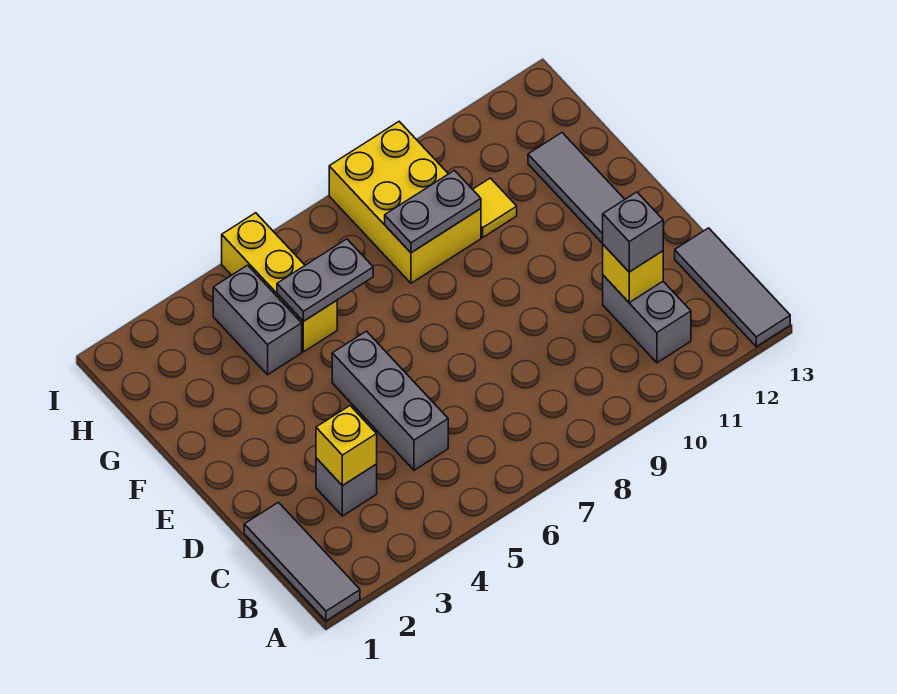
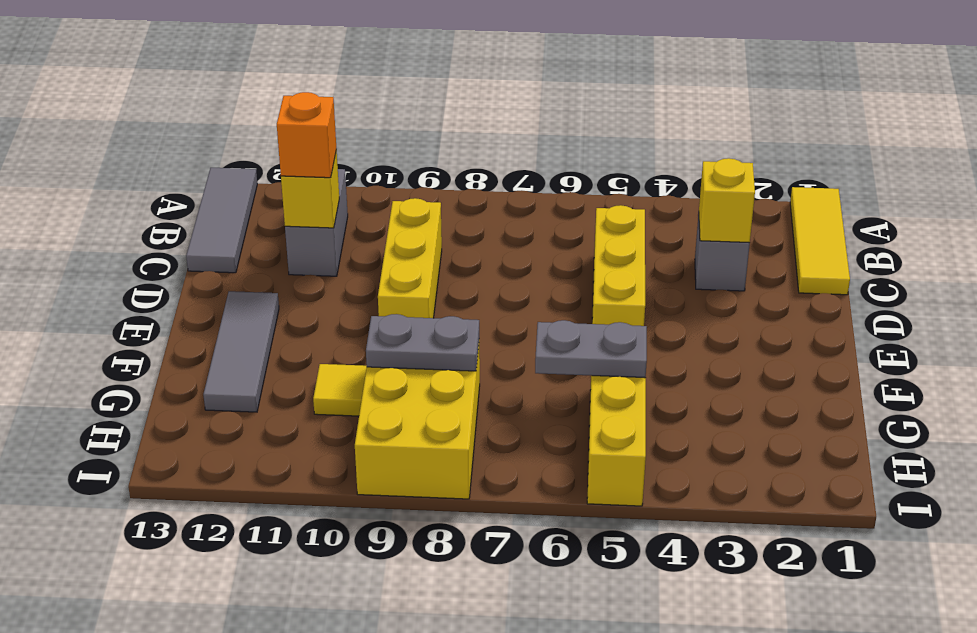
grey tile A1:C1 level 1 -> yellow tile A1:C1 level 1
grey brick C5:E5 level 1 -> yellow brick C5:E5 level 1
none -> yellow brick C9:E9 level 1
grey brick C11 level 3 -> orange brick C11 level 3
grey brick G4:H4 level 1 -> none

